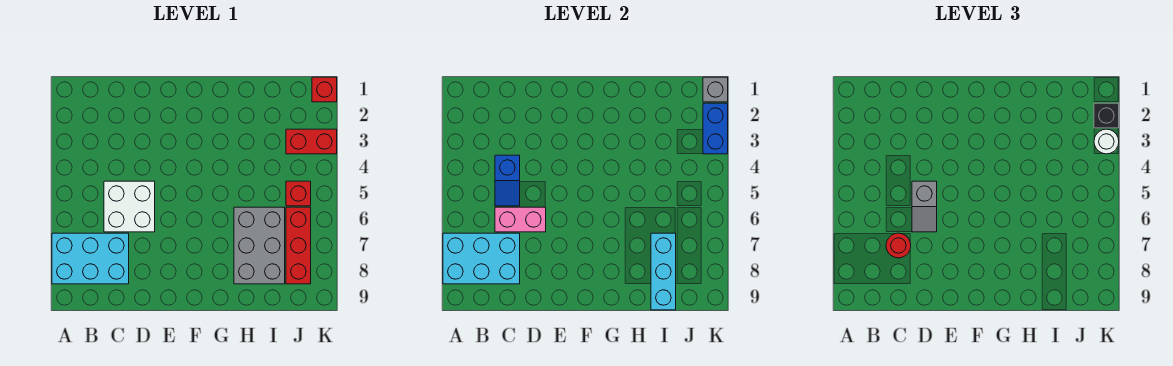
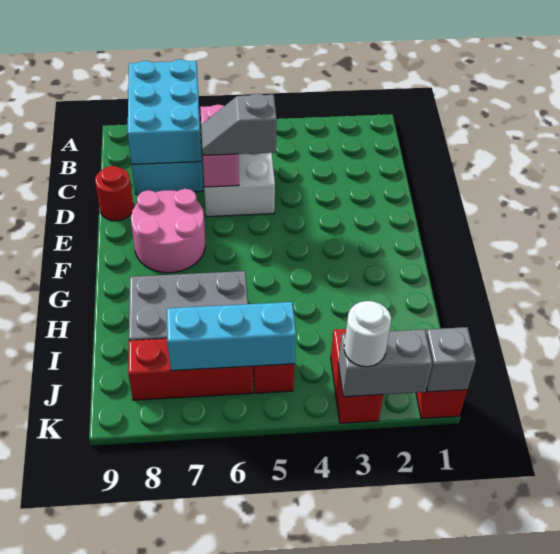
blue slope C4:C5 level 2 top 4 -> none
red round brick C7 level 3 -> red round brick D9 level 1
none -> pink round brick E7:F8 level 1
cyan brick I7:I9 level 2 -> cyan brick J5:J7 level 2
blue brick K2:K3 level 2 -> grey brick K2:K3 level 2
black brick K2 level 3 -> none

